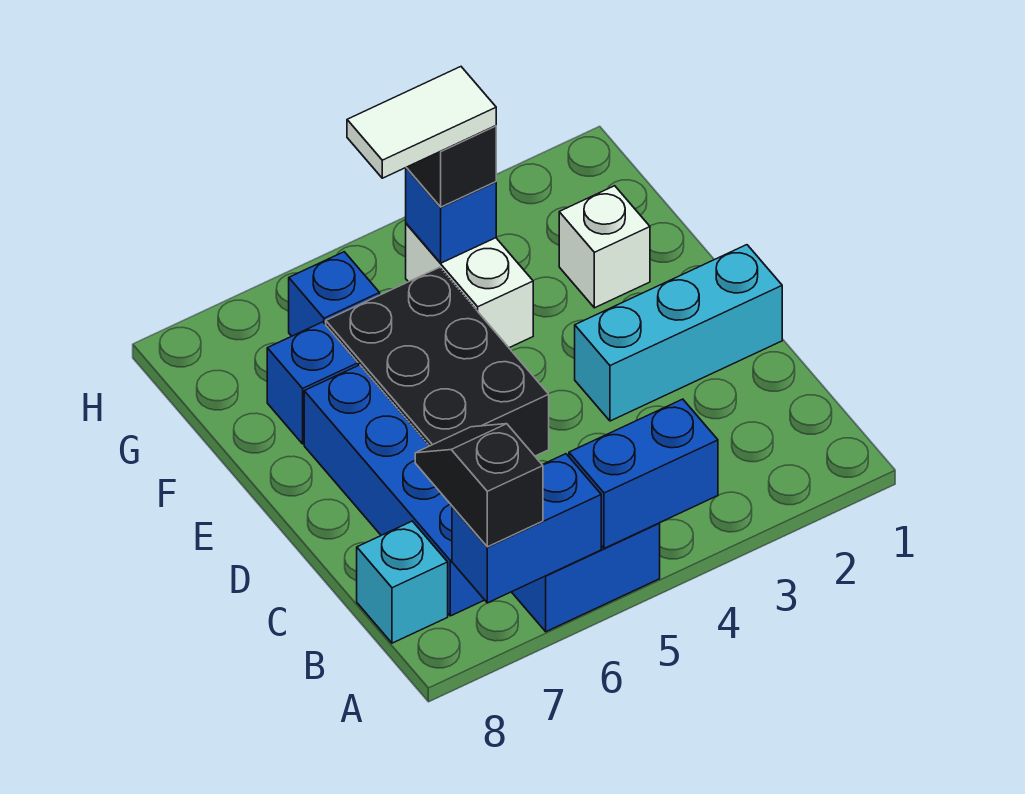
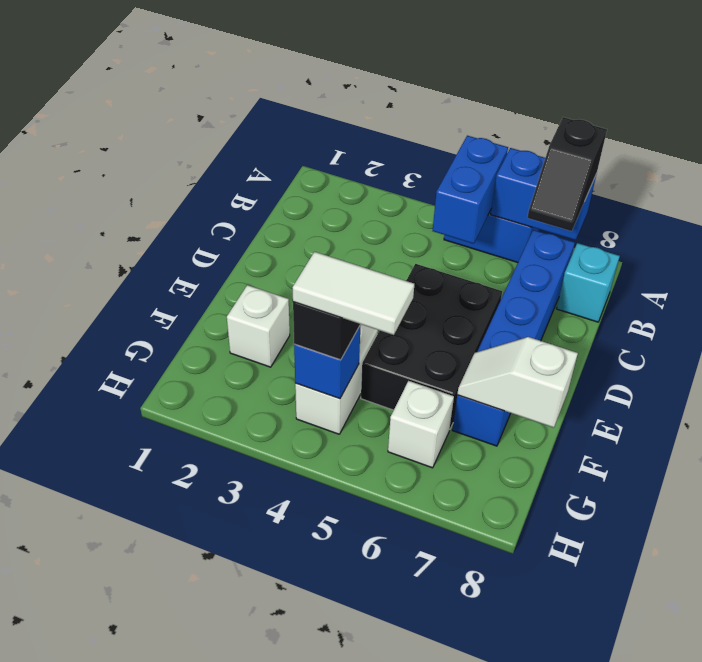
blue brick A4:A5 level 2 -> blue brick A5:B5 level 2
cyan brick D1:D3 level 1 -> none
none -> white slope F7:F8 level 2 top 8
blue brick G6 level 1 -> white brick G6 level 1

